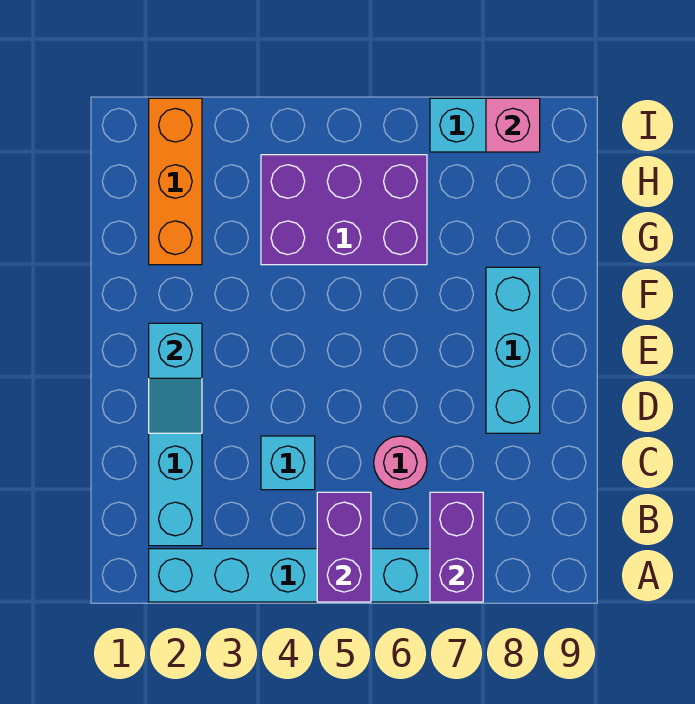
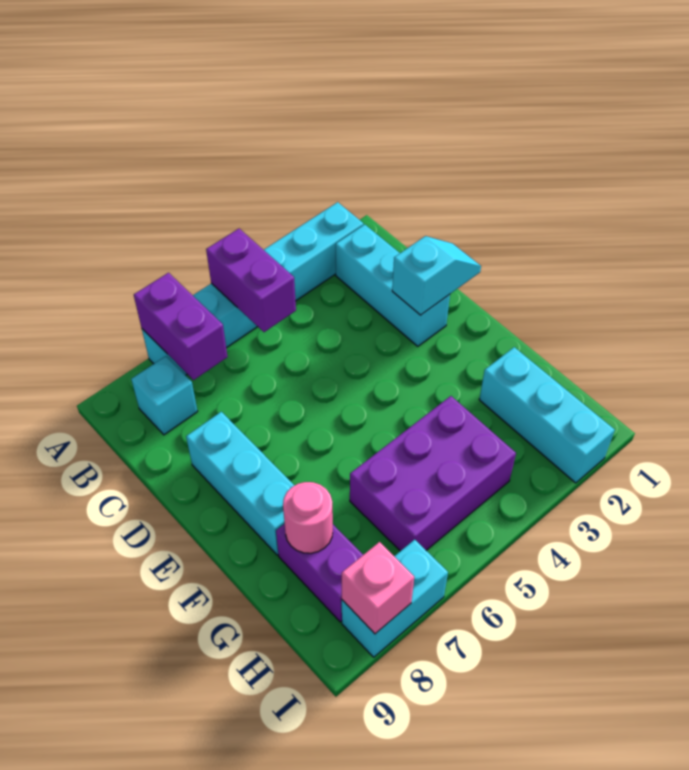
cyan brick C4 level 1 -> cyan brick B8 level 1
pink round brick C6 level 1 -> pink round brick G8 level 2
cyan slope D2:E2 level 2 top E -> cyan slope D1:D2 level 2 top 2
orange brick G2:I2 level 1 -> cyan brick G2:I2 level 1
none -> purple brick G8:H8 level 1

